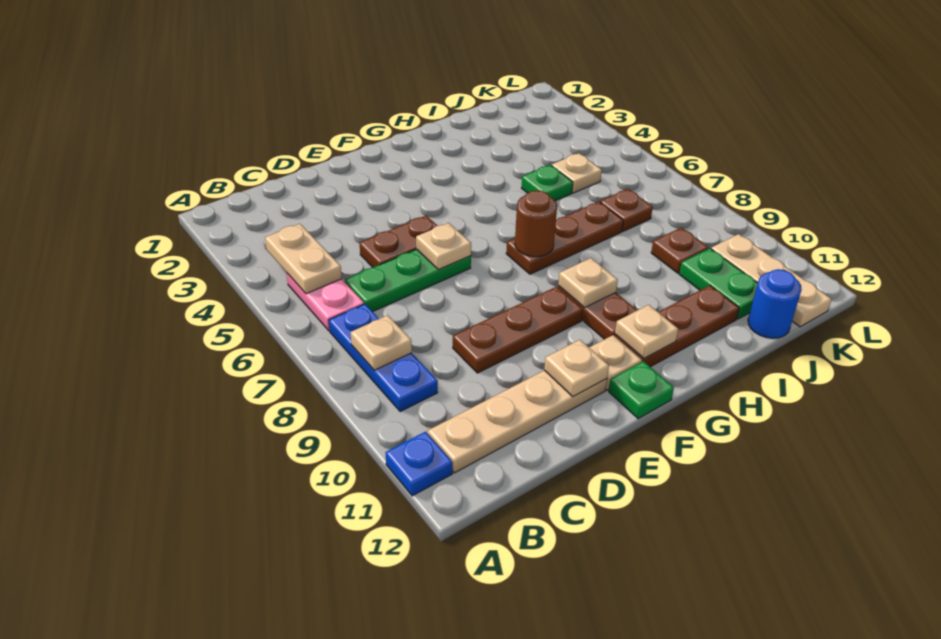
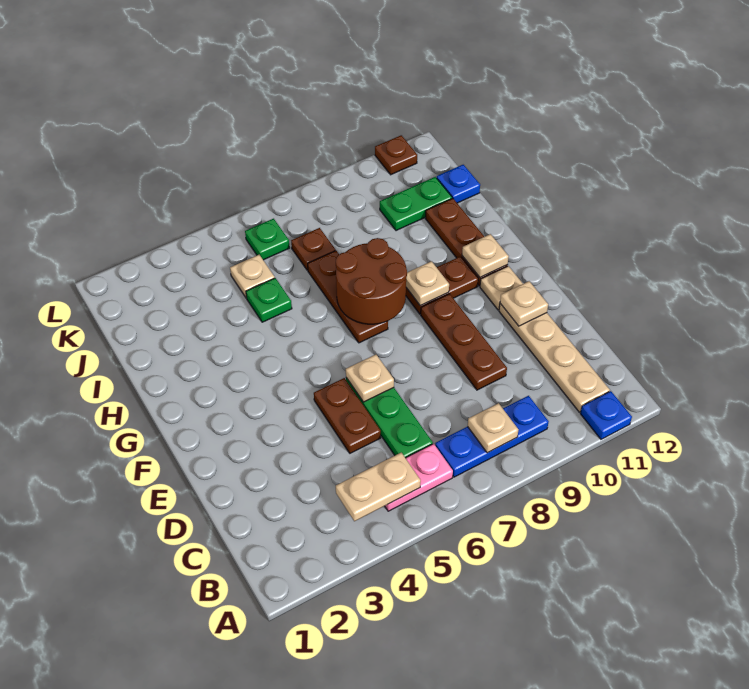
green plate F12 level 1 -> green plate K6 level 1
brown round brick G7 level 2 -> brown round brick G7:H8 level 2
brown plate J9 level 1 -> brown plate L11 level 1
blue round brick J12 level 1 -> blue plate J12 level 1
tan plate K10:K12 level 1 -> none

